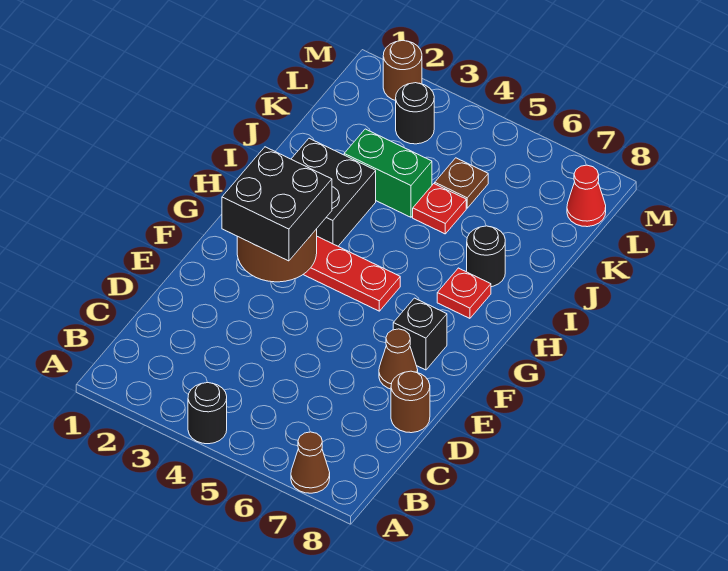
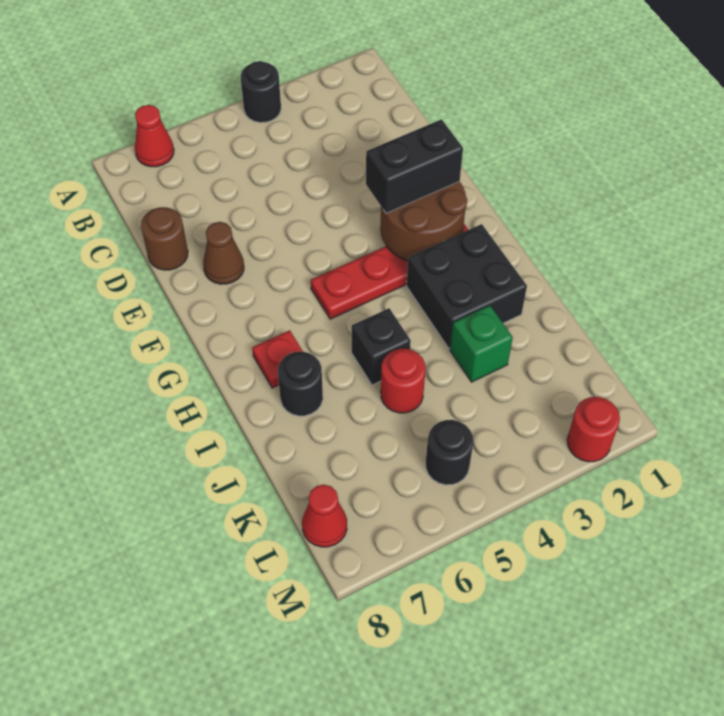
brown cone A7 level 1 -> red cone A7 level 1
black brick F2:G3 level 3 -> black brick F2:F3 level 3
black brick F7 level 1 -> black brick I5 level 1
green brick J3:J4 level 1 -> green brick J3 level 1
red plate J5 level 1 -> red round brick J5 level 1
brown plate K5 level 1 -> none
black round brick L3 level 1 -> black round brick L5 level 1
brown round brick M2 level 1 -> red round brick M2 level 1

